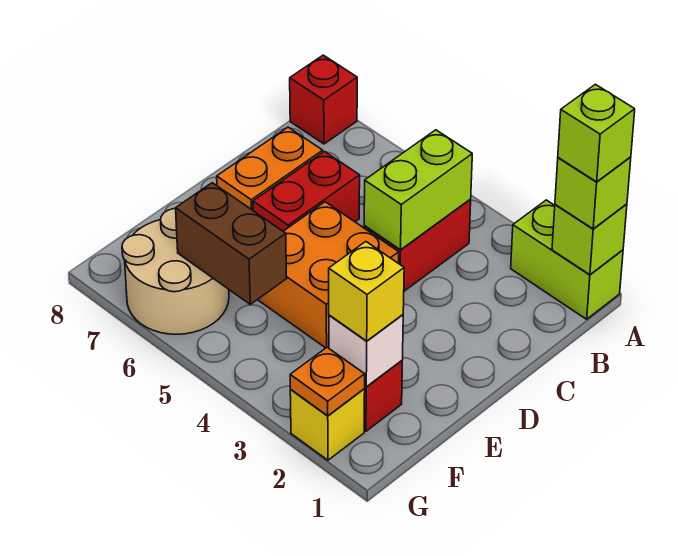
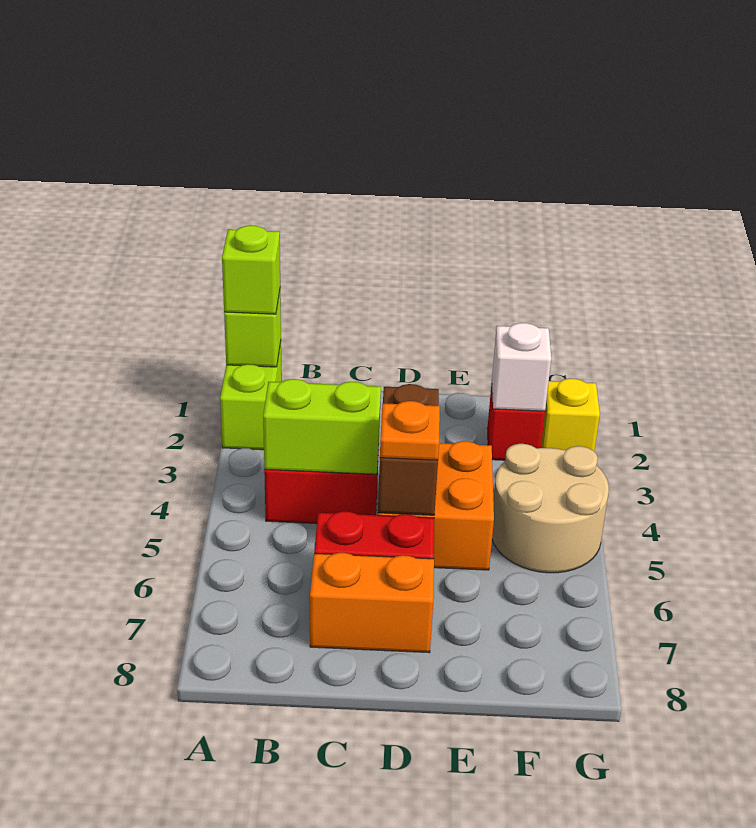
lime brick A1 level 4 -> none
red brick A8 level 1 -> none
yellow brick F2 level 3 -> none
brown brick F5:F6 level 2 -> brown brick D4:D5 level 2
tan round brick F6:G7 level 1 -> tan round brick F4:G5 level 1
orange plate G2 level 2 -> orange plate D5 level 3

